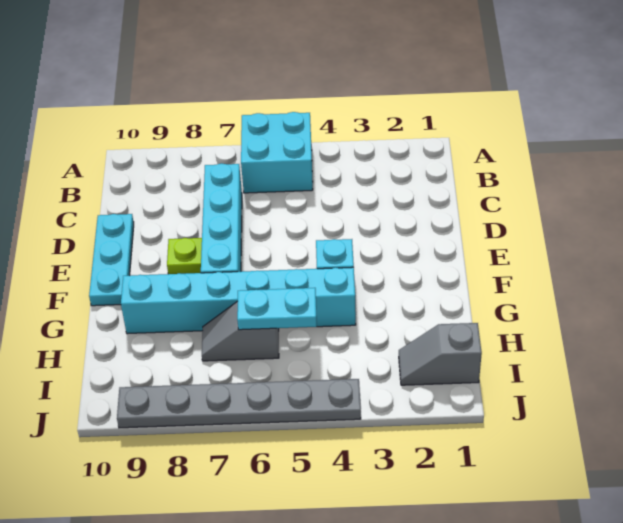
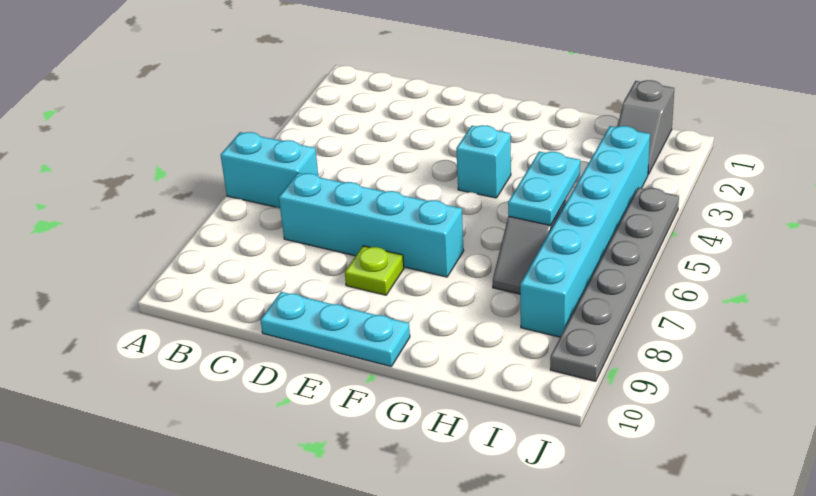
cyan brick A5:B6 level 1 -> cyan brick A6:B6 level 1
cyan brick G4:G9 level 1 -> cyan brick I3:I8 level 1

